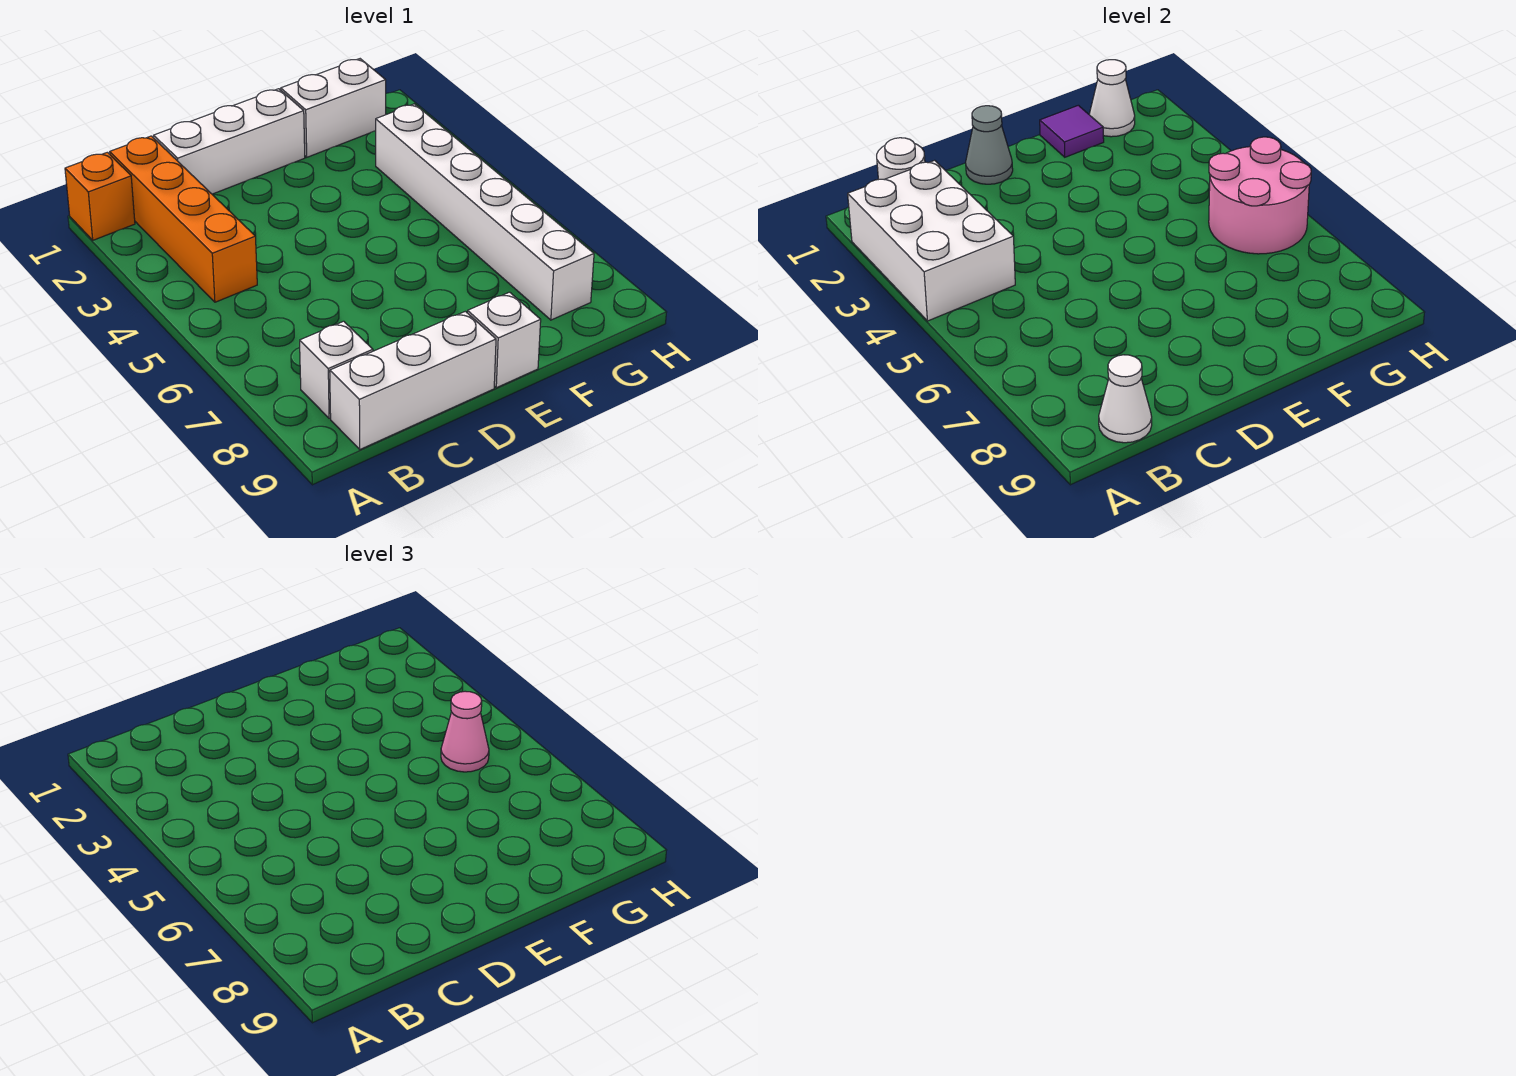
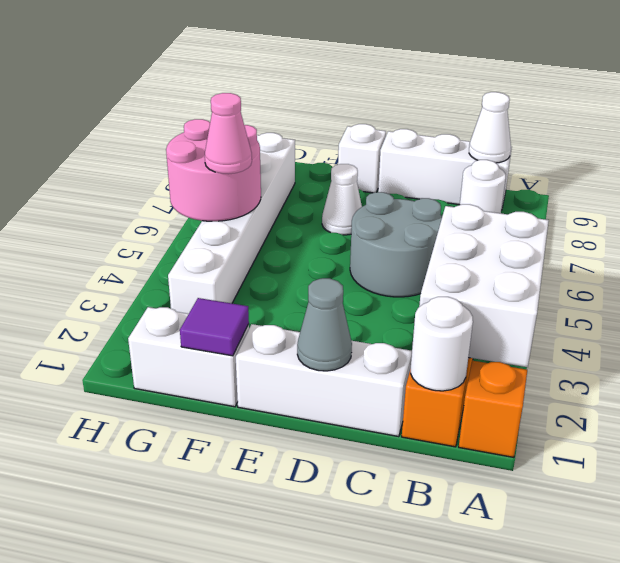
white brick B8 level 1 -> white round brick B8 level 1
none -> grey round brick C5:D6 level 1
white cone G1 level 2 -> white cone E7 level 1

